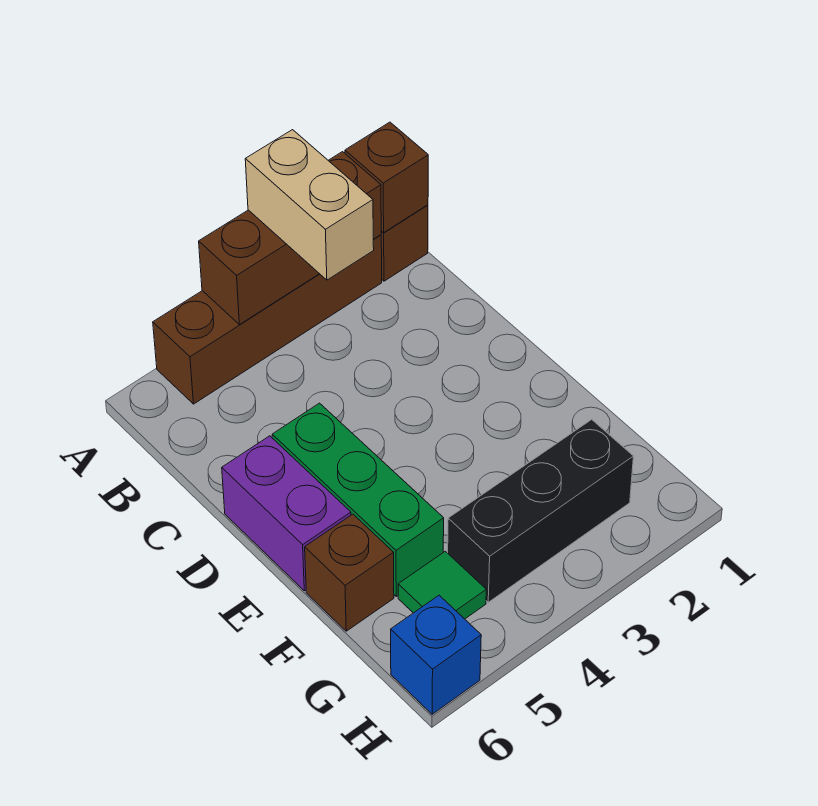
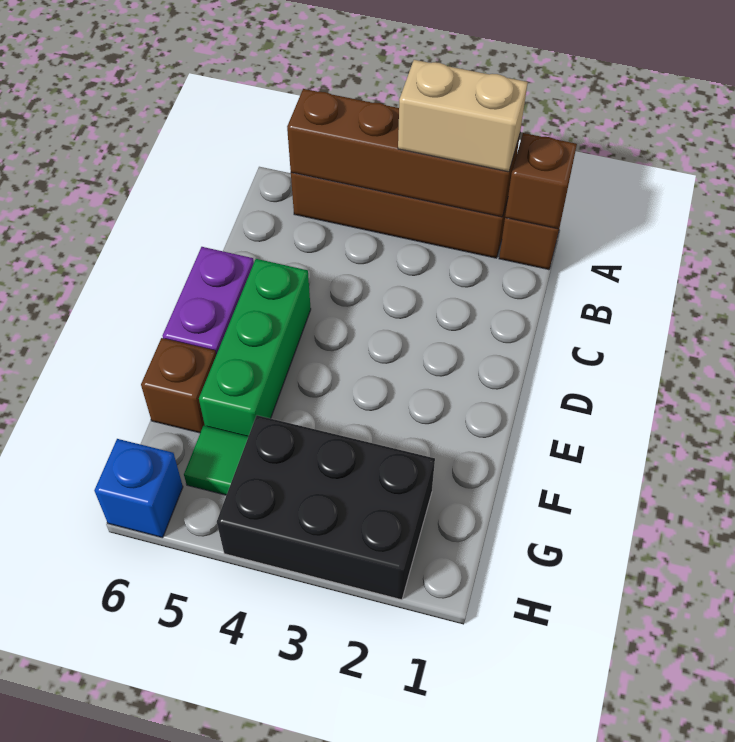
brown brick A2:A4 level 2 -> brown brick A2:A5 level 2
tan brick A3:B3 level 3 -> tan brick A2:A3 level 3
black brick G2:G4 level 1 -> black brick G2:H4 level 1

